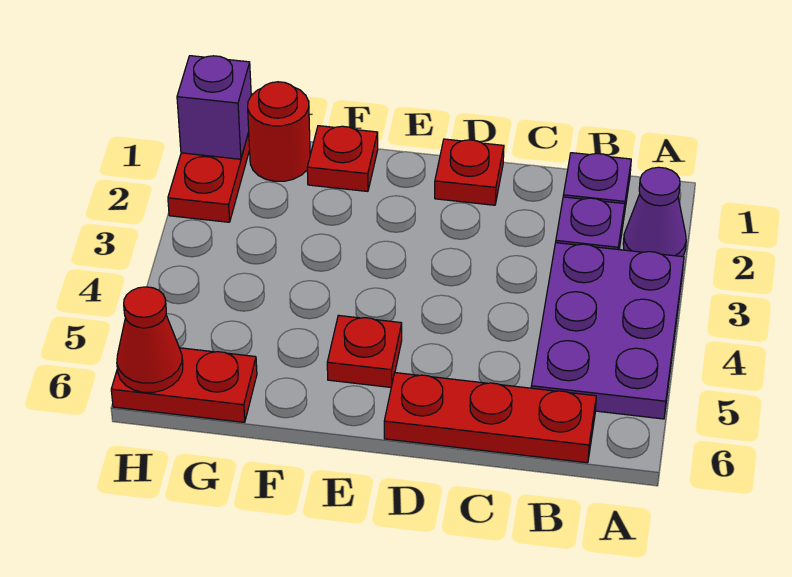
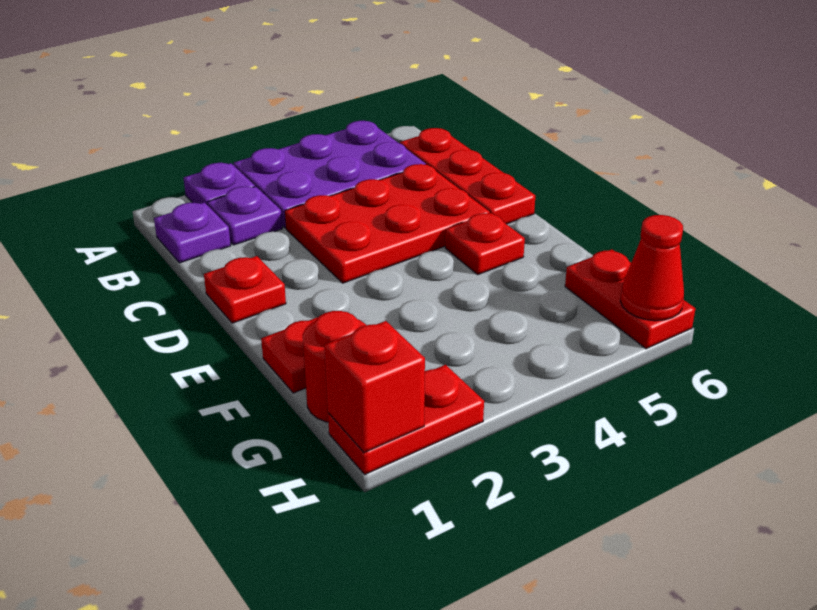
purple cone A2 level 1 -> purple plate A2 level 1
none -> red plate C3:D5 level 1
purple brick H1 level 2 -> red brick H1 level 2

